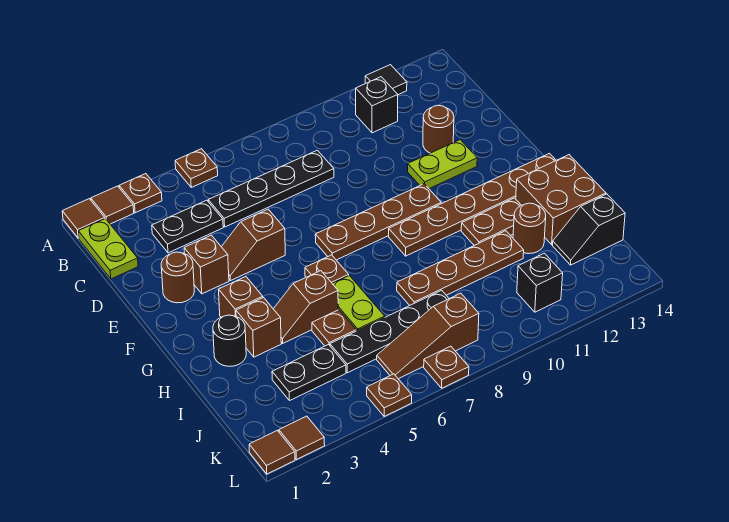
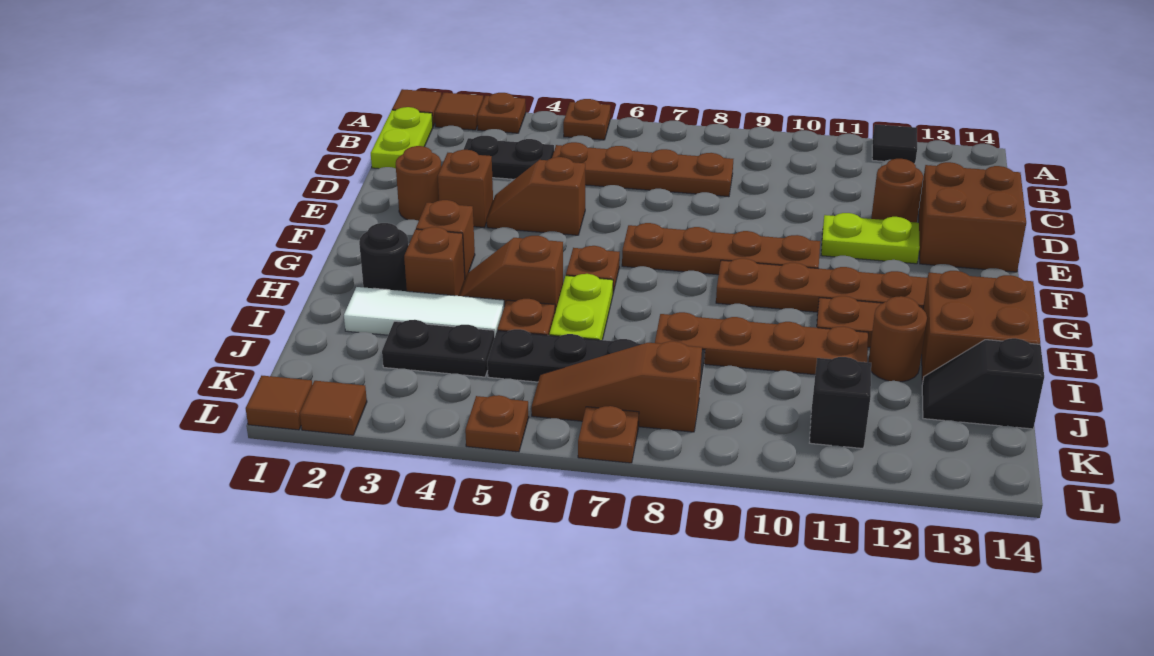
black brick B11 level 1 -> none
black plate C5:C8 level 1 -> brown plate C5:C8 level 1
none -> brown brick D13:E14 level 1
none -> white tile I2:I4 level 1

